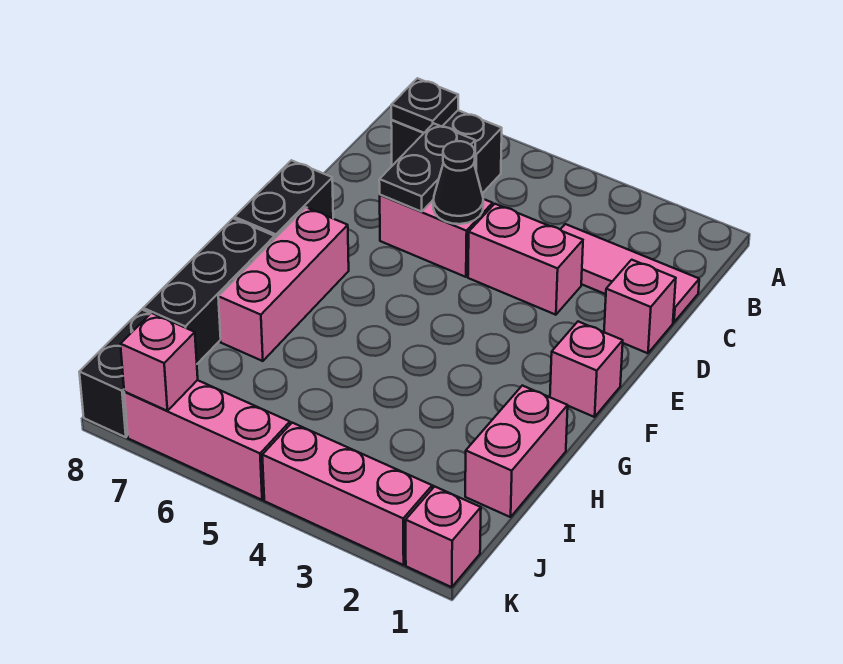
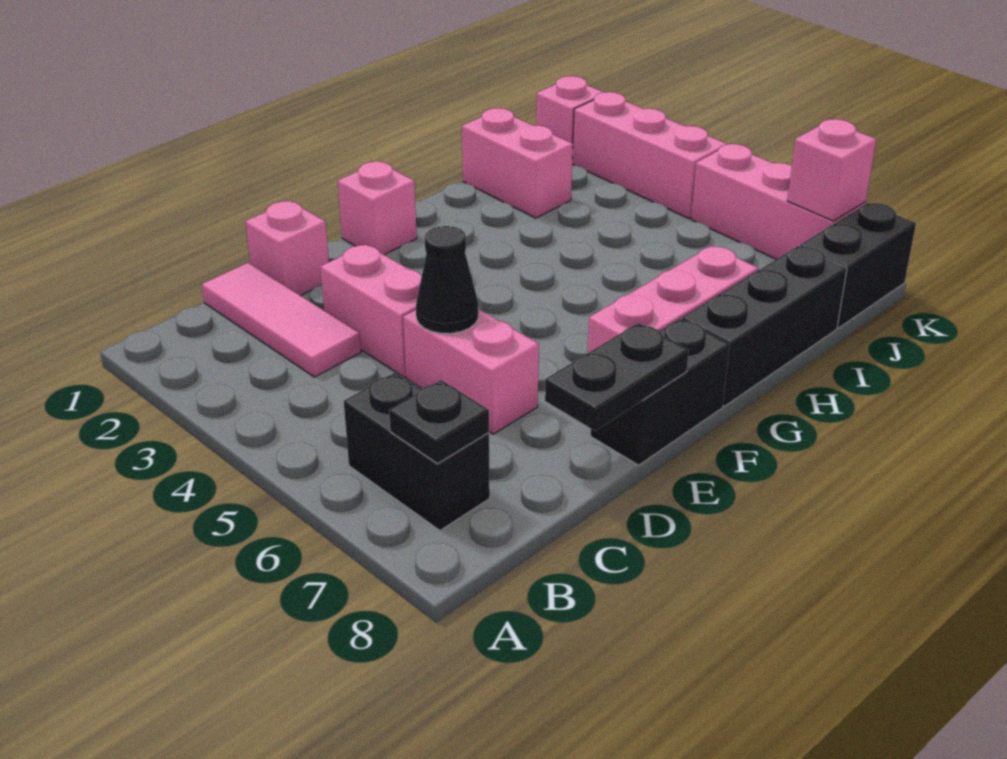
black plate C6:D6 level 2 -> black plate D8:E8 level 2
pink brick H1:I1 level 1 -> pink brick I1:I2 level 1

